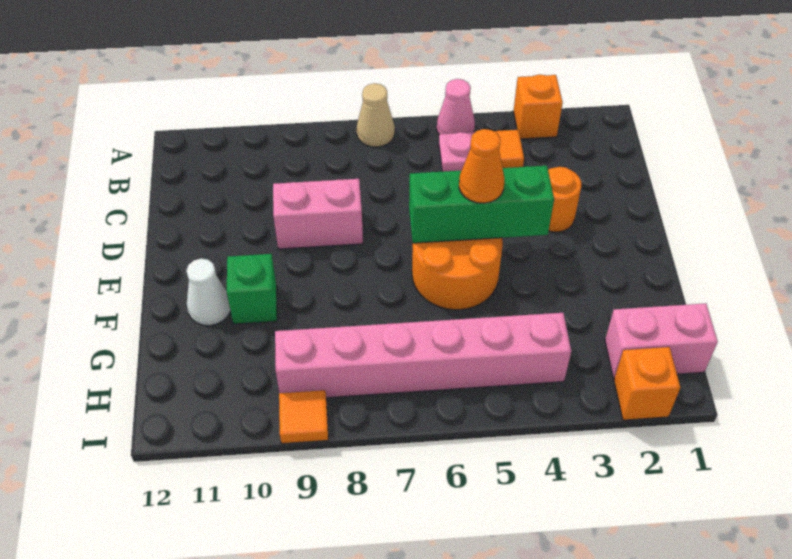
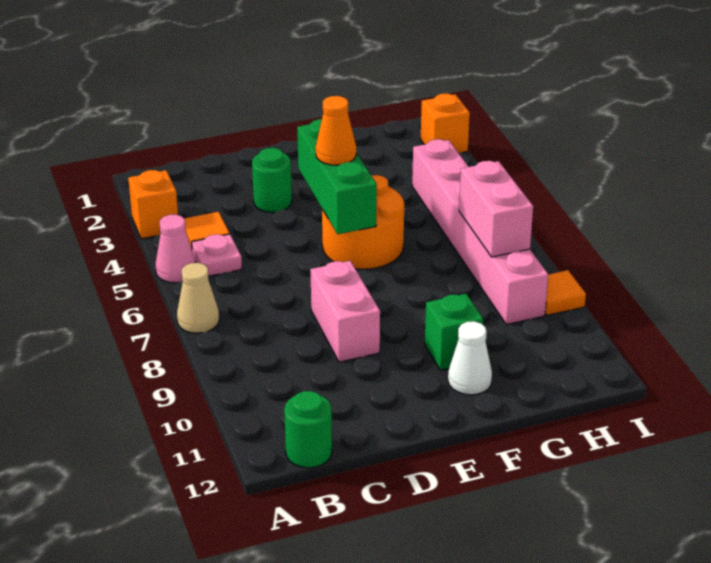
none -> green round brick B12 level 1
orange round brick D3 level 1 -> green round brick D3 level 1
pink brick H1:H2 level 1 -> pink brick H7:H8 level 2

